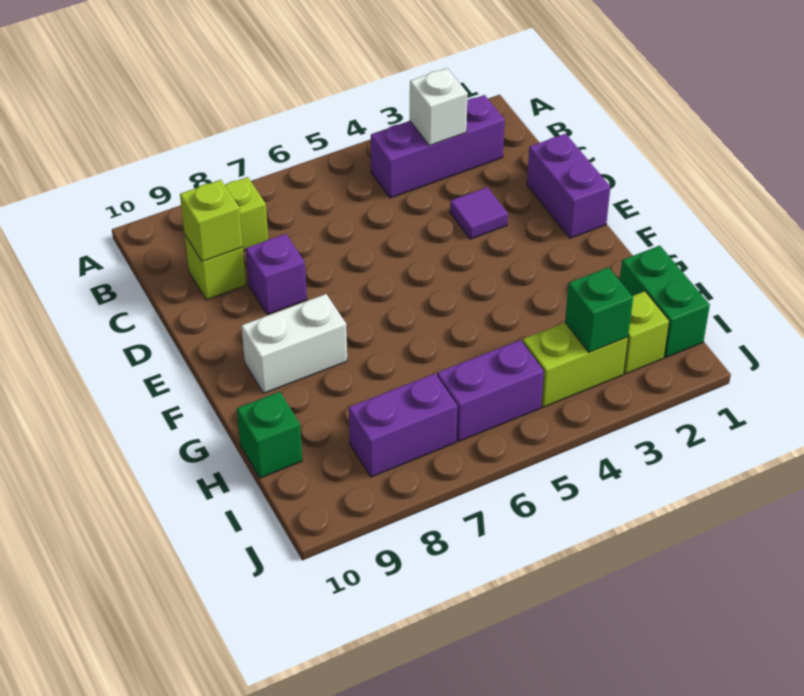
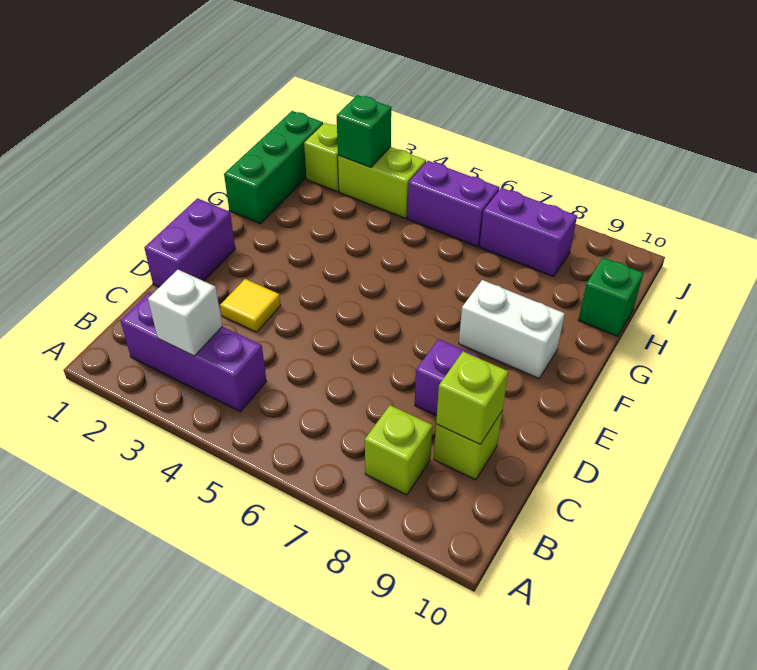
purple tile D3 level 1 -> yellow tile D3 level 1
green brick H1:I1 level 1 -> green brick G1:I1 level 1

